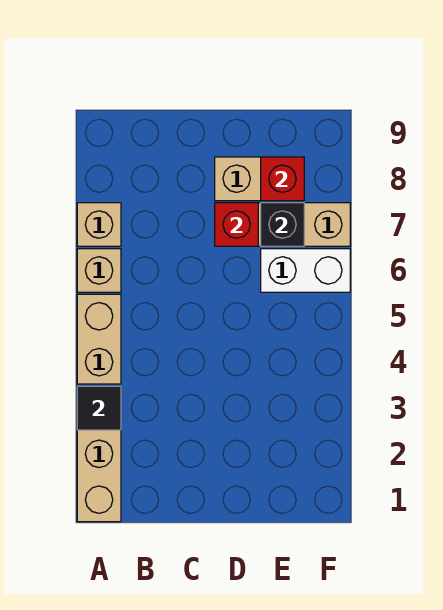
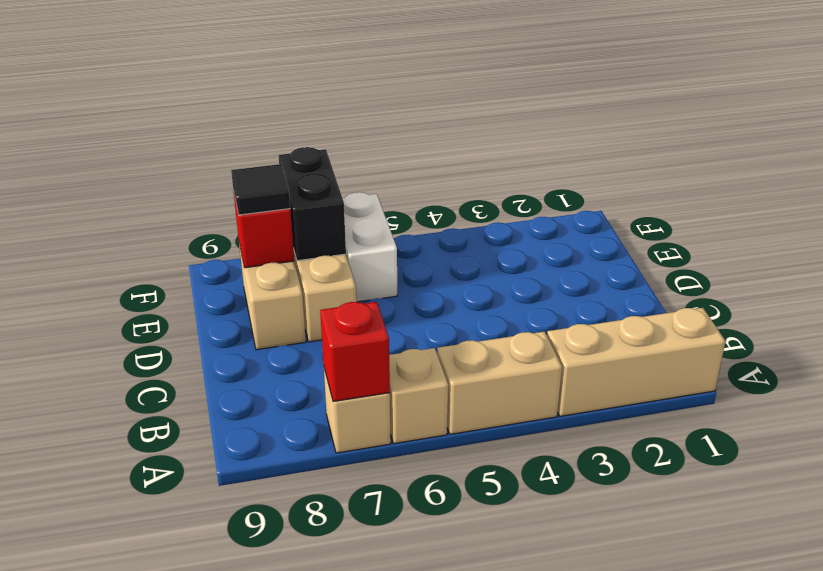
black tile A3 level 2 -> black tile E8 level 3
red brick D7 level 2 -> red brick A7 level 2
black brick E7 level 2 -> black brick E7:F7 level 2

